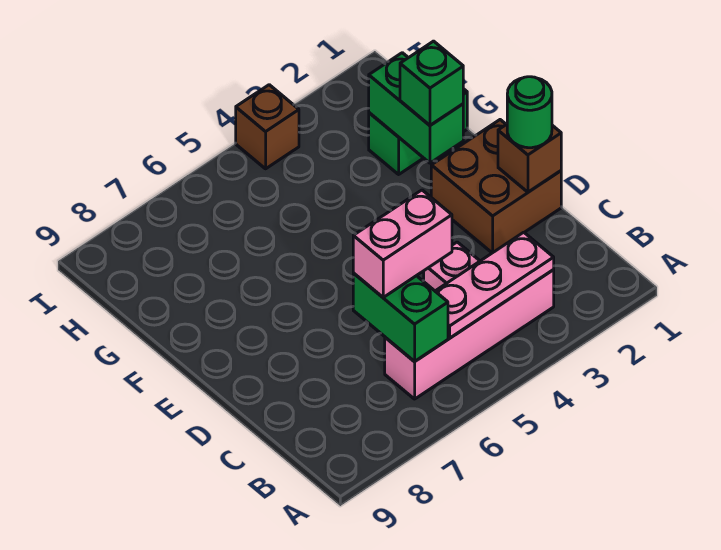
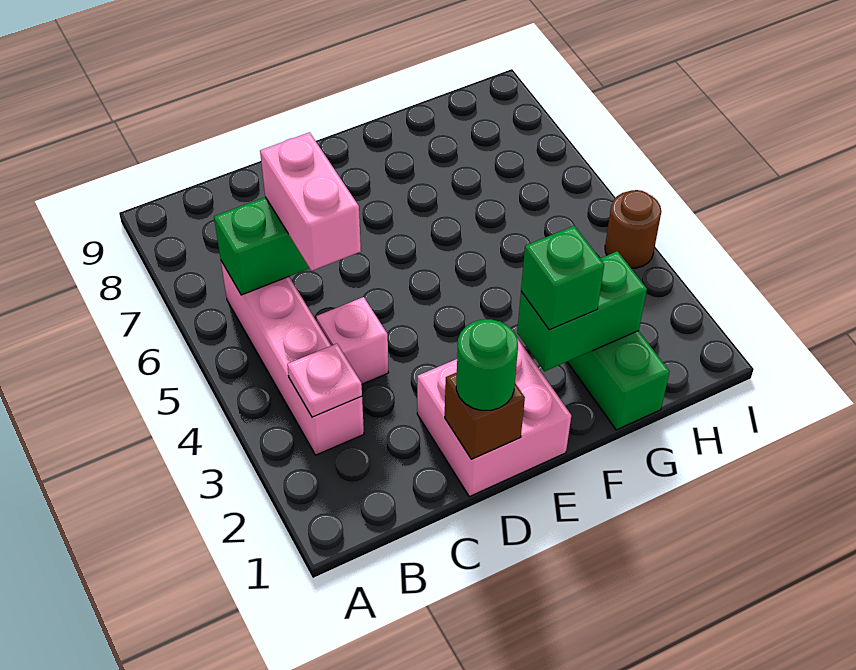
pink plate B3:B5 level 2 -> pink plate B3 level 2
brown brick D1:E2 level 1 -> pink brick D1:E2 level 1
brown brick I4 level 1 -> brown round brick I4 level 1

